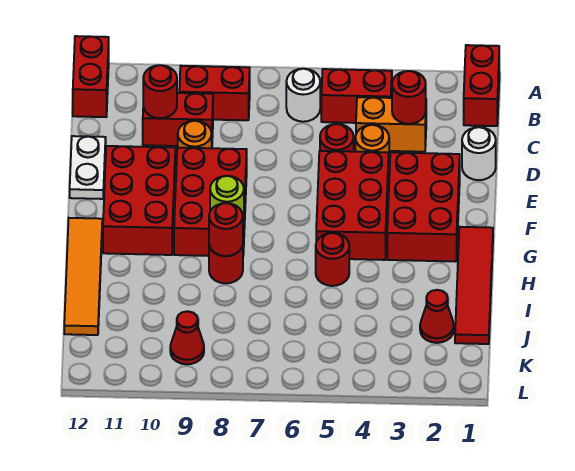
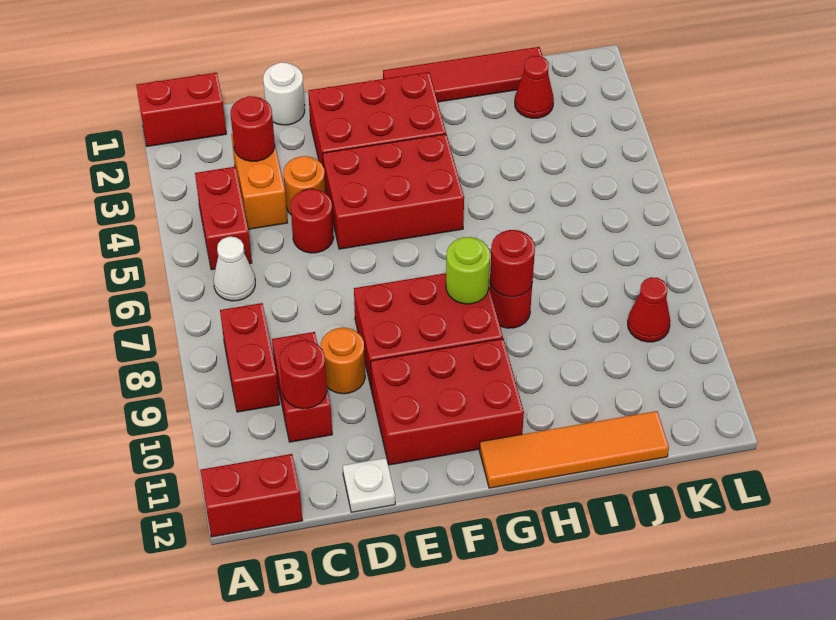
white round brick B6 level 1 -> white cone B6 level 1
white plate D12:E12 level 1 -> white plate D12 level 1
red round brick H5 level 1 -> none

